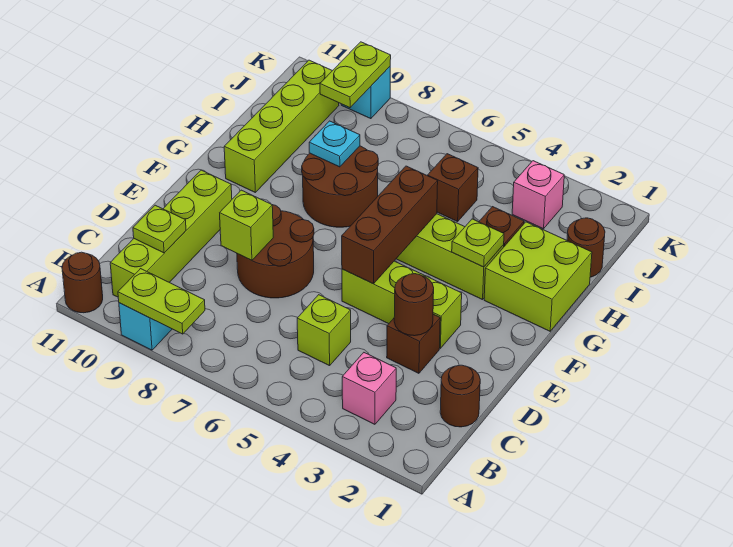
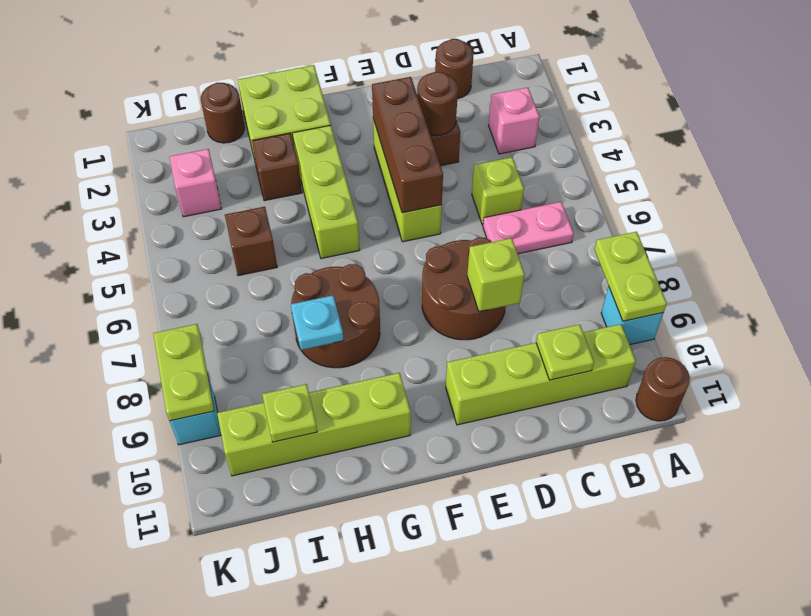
none -> pink plate B6:C6 level 1
brown brick E5:G5 level 2 -> brown brick E3:E5 level 2
lime plate G3 level 2 -> lime plate I10 level 2
lime plate J9:K9 level 2 -> lime plate K8:K9 level 2

